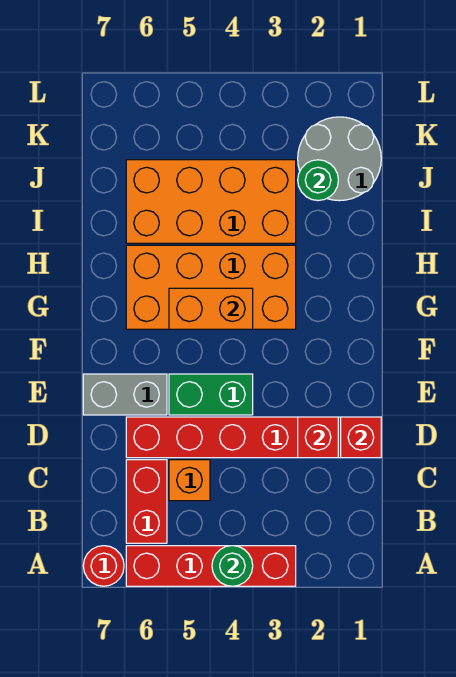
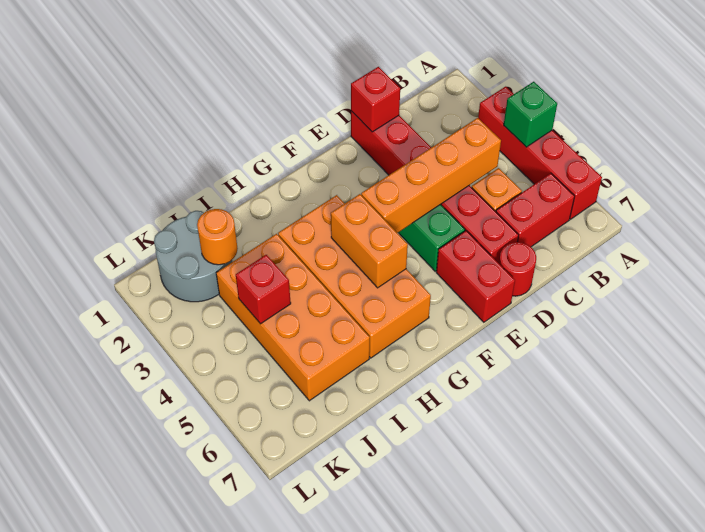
green round brick A4 level 2 -> green brick A4 level 2
red round brick A7 level 1 -> red round brick D7 level 1
none -> orange brick C4:F4 level 2
red brick D2 level 2 -> red brick J4 level 2
grey brick E6:E7 level 1 -> red brick E6:E7 level 1
green round brick J2 level 2 -> orange round brick J2 level 2

